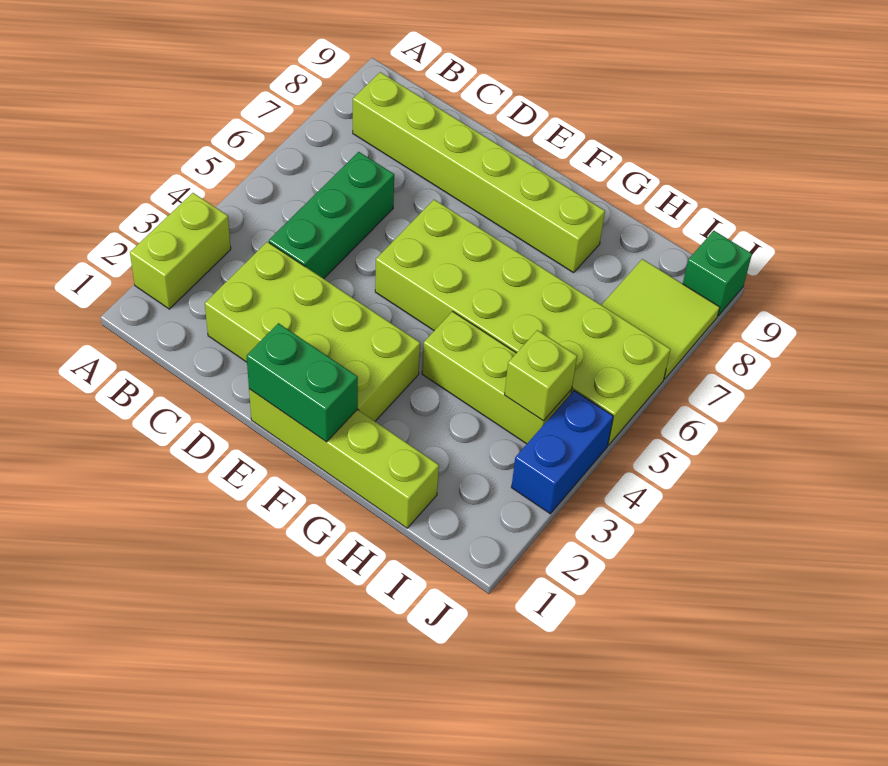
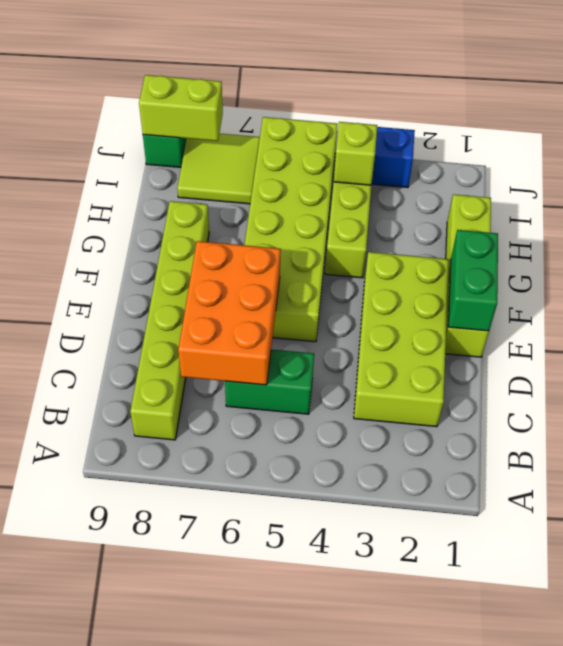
lime brick A2:A3 level 1 -> lime brick J8:J9 level 2
green brick C4:C6 level 1 -> green brick C5:C6 level 1
none -> orange brick C6:E7 level 2

